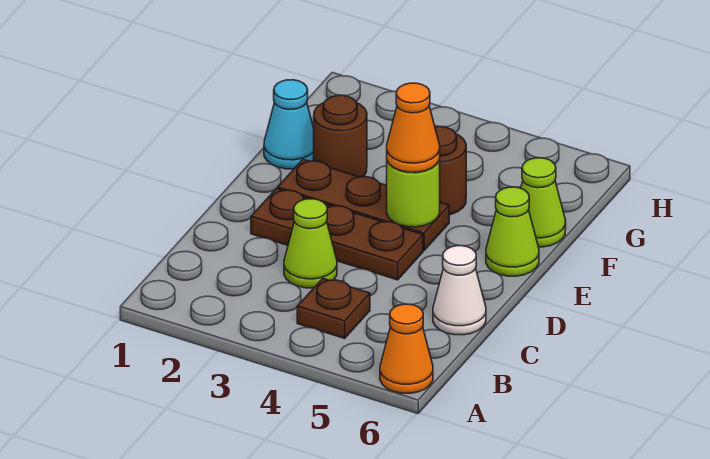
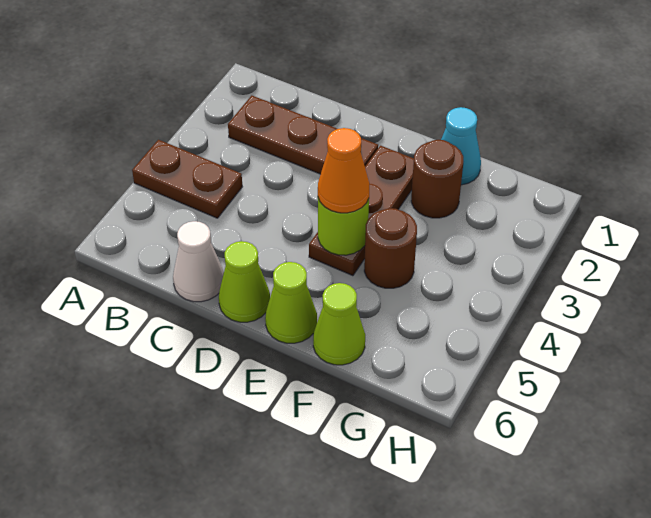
orange cone A6 level 1 -> none
brown plate B4 level 1 -> brown plate A4:B4 level 1
lime cone C3 level 1 -> lime cone D6 level 1
brown plate D2:D4 level 1 -> brown plate B2:D2 level 1

